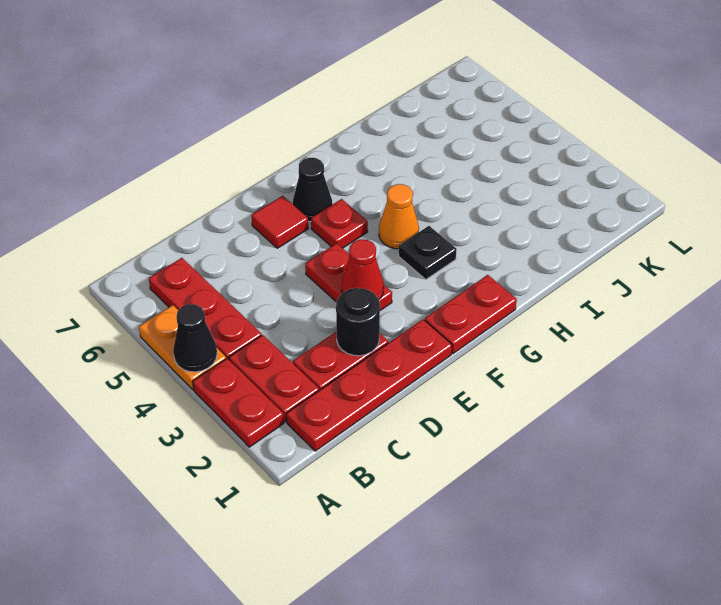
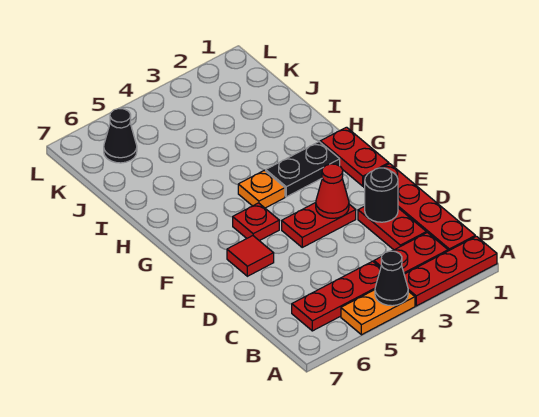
red plate A2:A3 level 1 -> red plate A1:A3 level 1
black cone F6 level 1 -> black cone K6 level 1
black plate G3 level 1 -> black plate G2:G3 level 1
orange cone G4 level 1 -> orange plate G4 level 1

